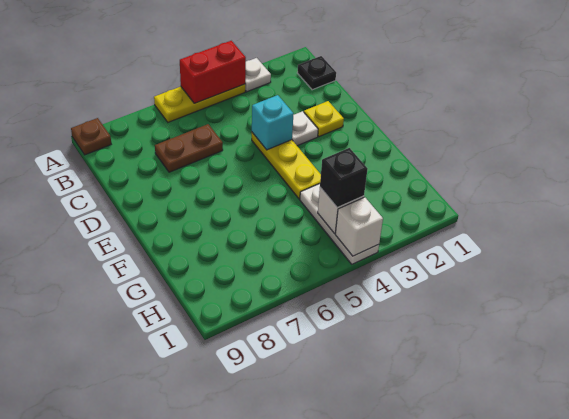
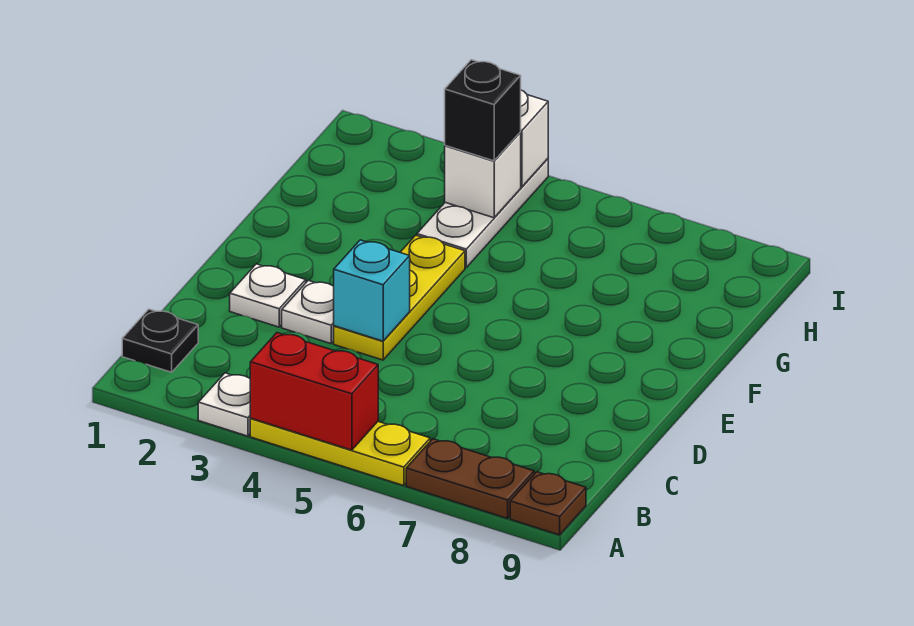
brown plate C6:C7 level 1 -> brown plate A7:A8 level 1
yellow plate D2 level 1 -> white plate D2 level 1

